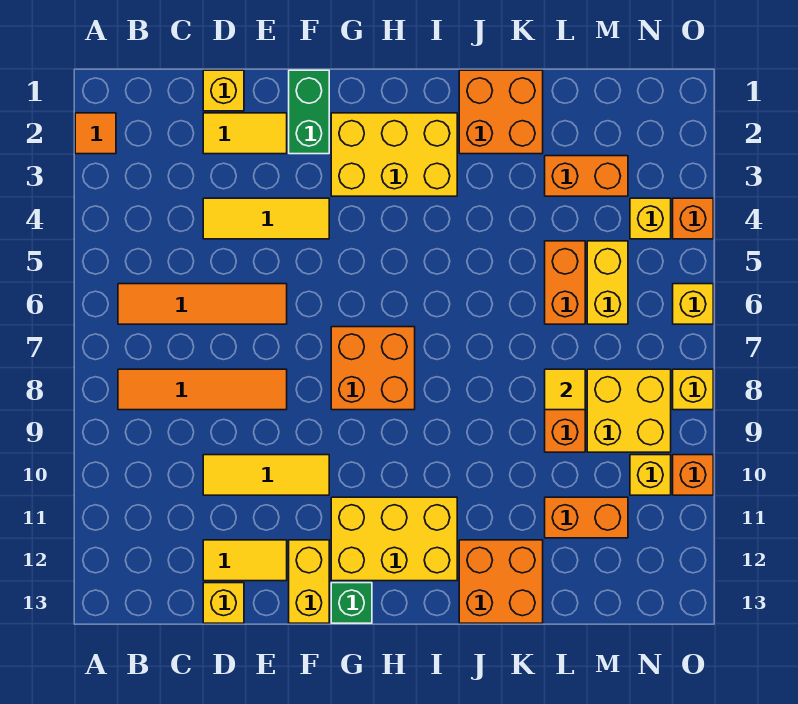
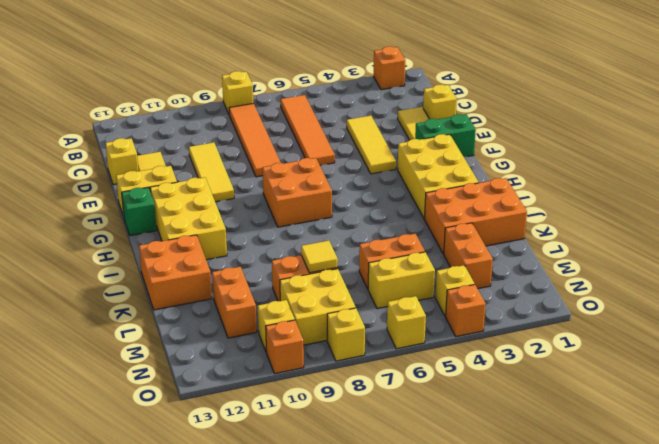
orange tile A2 level 1 -> orange brick A2 level 1
none -> yellow brick A8 level 1
orange brick J1:K2 level 1 -> orange brick J1:K3 level 1

